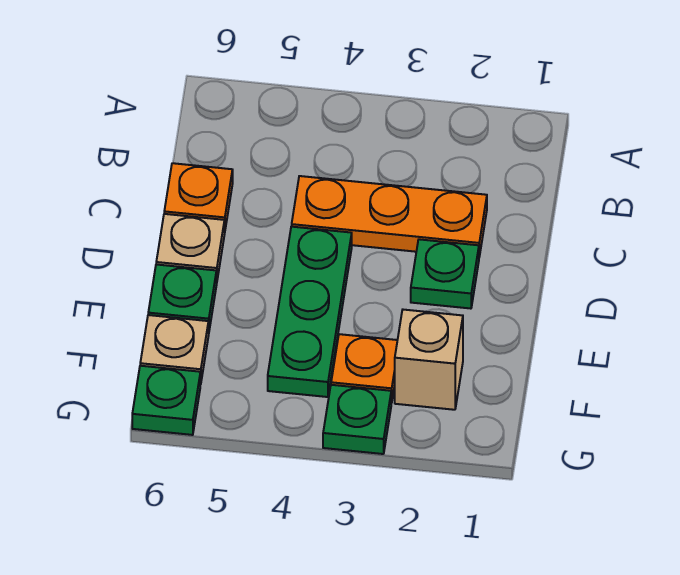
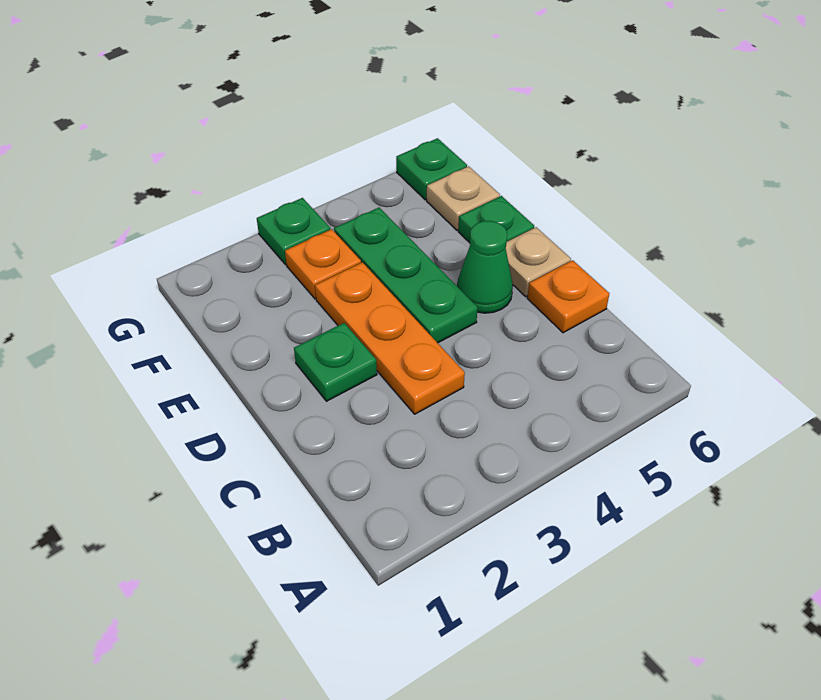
orange plate C2:C4 level 1 -> orange plate C3:E3 level 1
none -> green cone D5 level 1
tan brick F2 level 1 -> none

